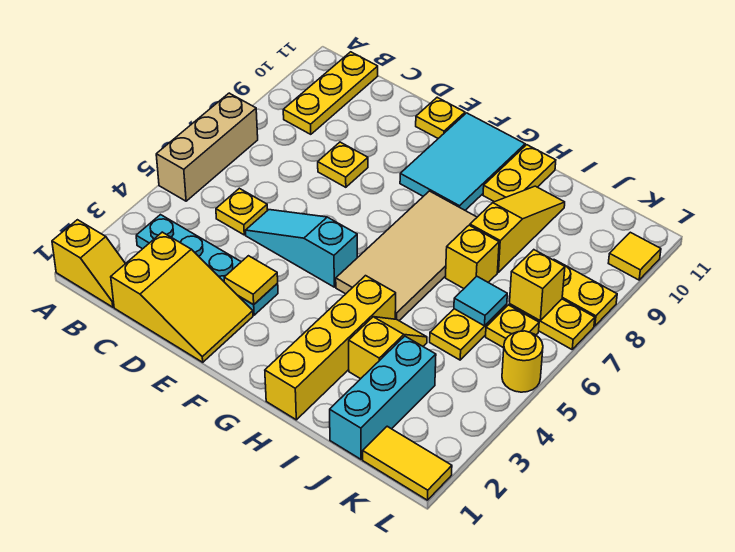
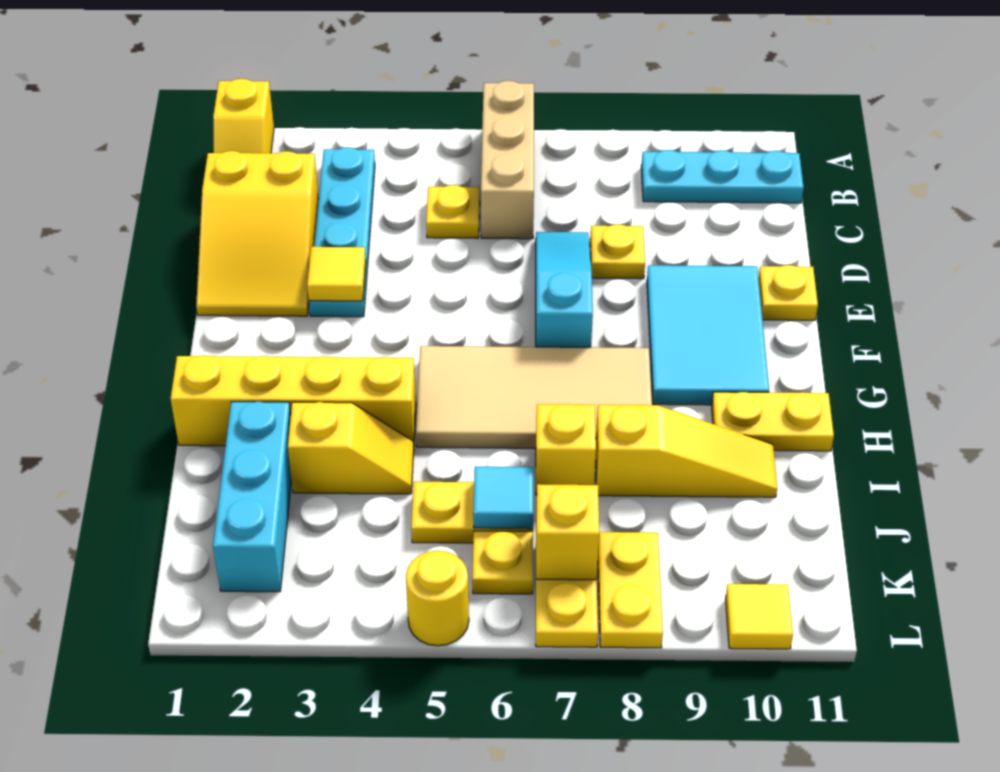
tan brick A5:A7 level 1 -> tan brick A6:C6 level 1
yellow plate B9:B11 level 1 -> cyan plate B9:B11 level 1
cyan slope D5:F5 level 1 top F -> cyan slope D7:F7 level 1 top F
cyan tile F9:G11 level 1 -> cyan tile E9:G10 level 1
cyan brick J1:J3 level 1 -> cyan brick I2:K2 level 1
yellow tile K1:L1 level 1 -> none

